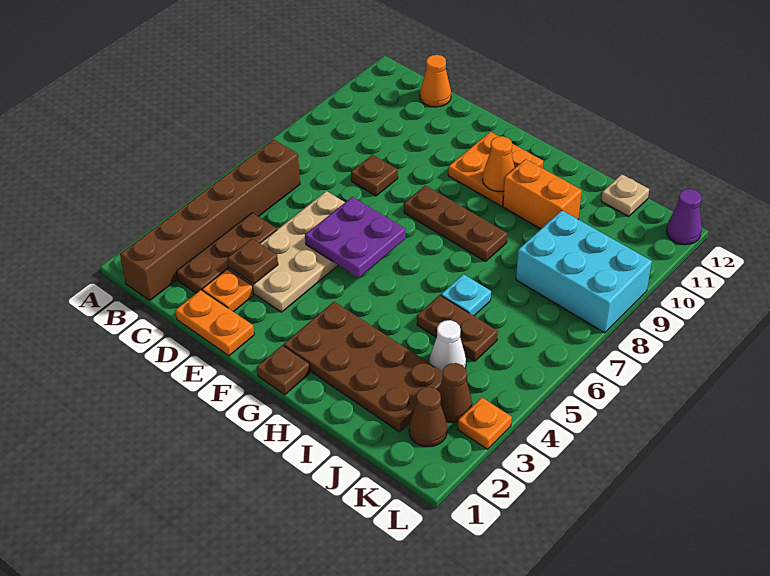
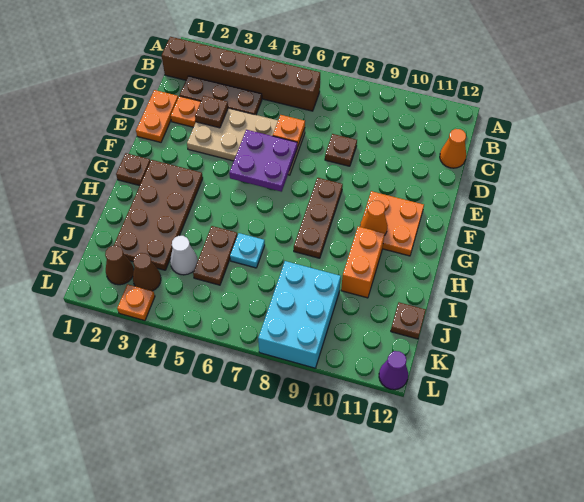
none -> orange plate D6 level 2
tan plate J12 level 1 -> brown plate J12 level 1

